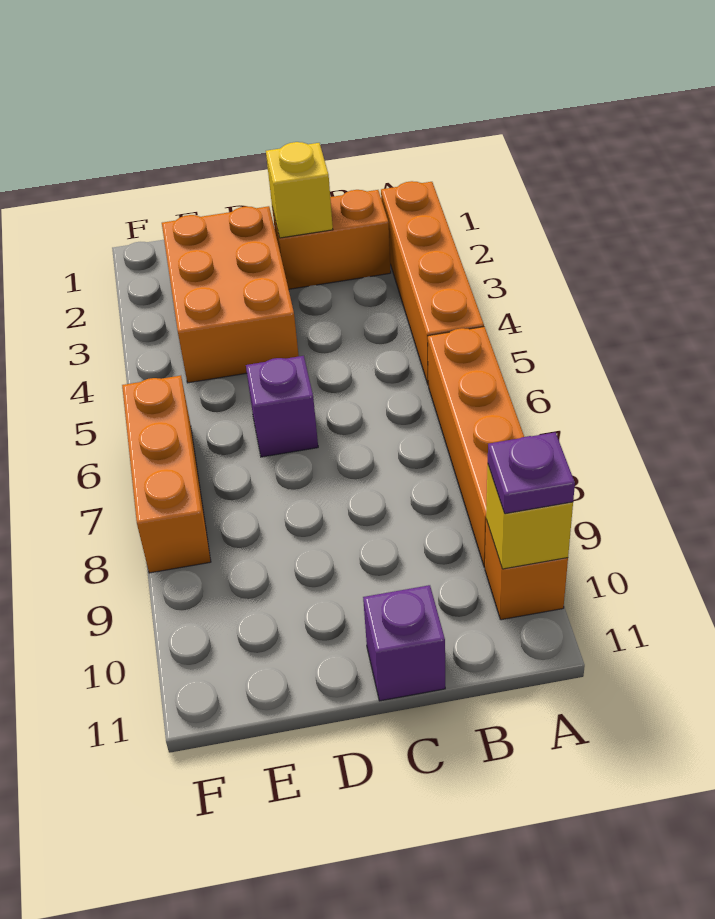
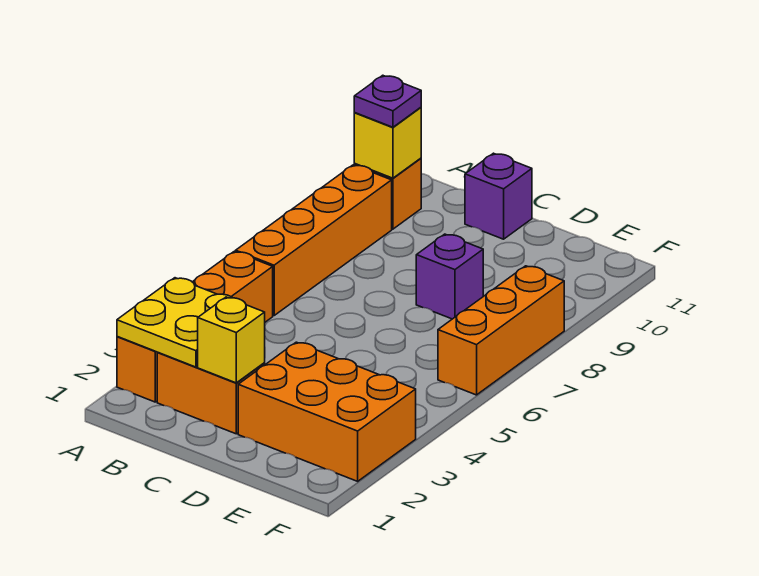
none -> yellow plate A2:B3 level 2
orange brick D2:E4 level 1 -> orange brick D2:F3 level 1
purple brick D6 level 1 -> purple brick D8 level 1

